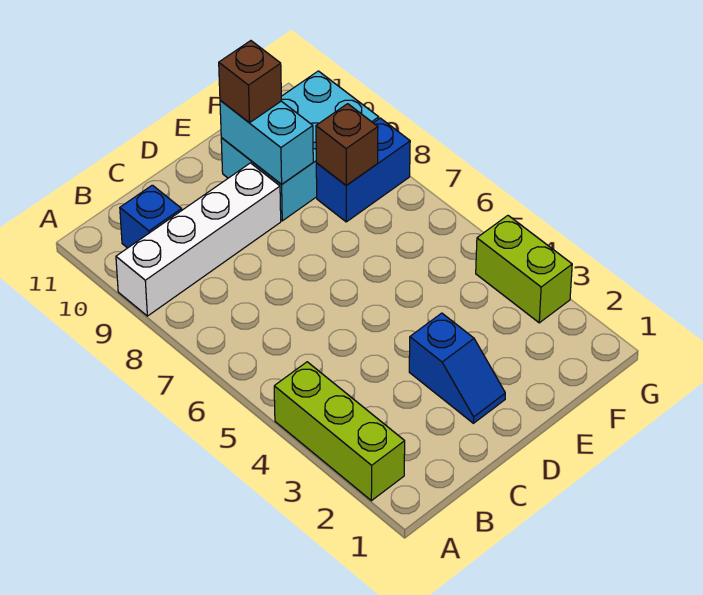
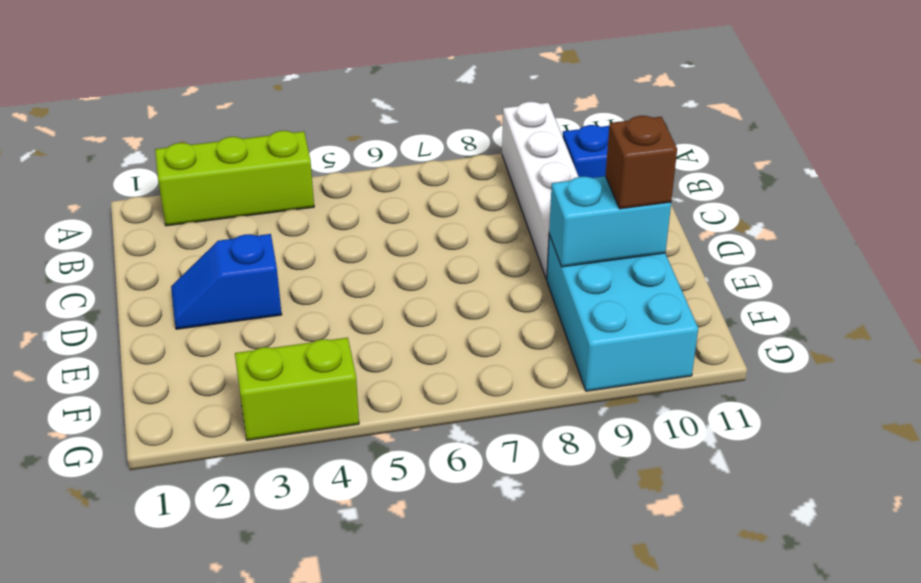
blue brick F8:G8 level 1 -> none
brown brick F8 level 2 -> none

